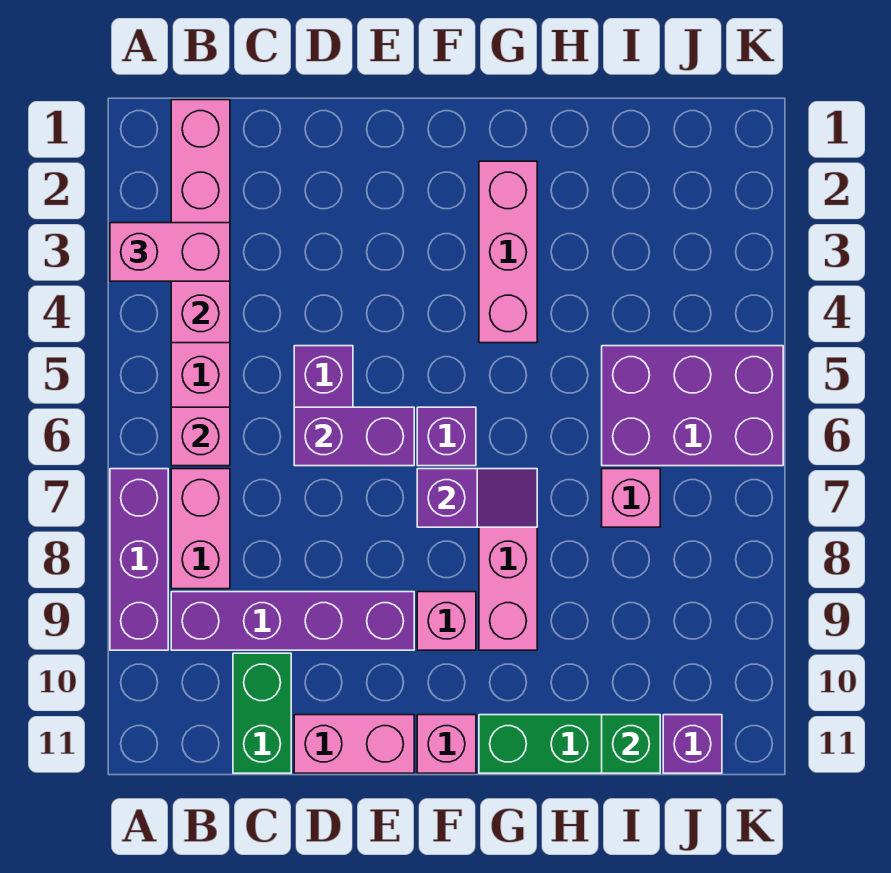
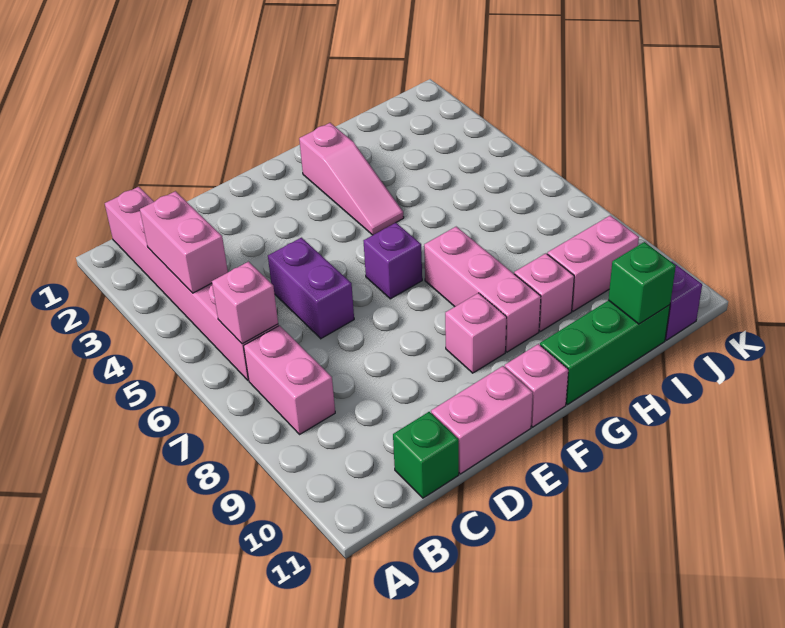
pink brick A3:B3 level 3 -> pink brick I9:J9 level 1
purple brick A7:A9 level 1 -> none
purple brick B9:E9 level 1 -> none
green brick C10:C11 level 1 -> green brick C11 level 1
purple brick D6:E6 level 2 -> none
purple slope F7:G7 level 2 top F -> none
pink brick G2:G4 level 1 -> pink slope G2:G4 level 1 top 2
purple brick I5:K6 level 1 -> none
pink brick I7 level 1 -> pink brick H9 level 1

